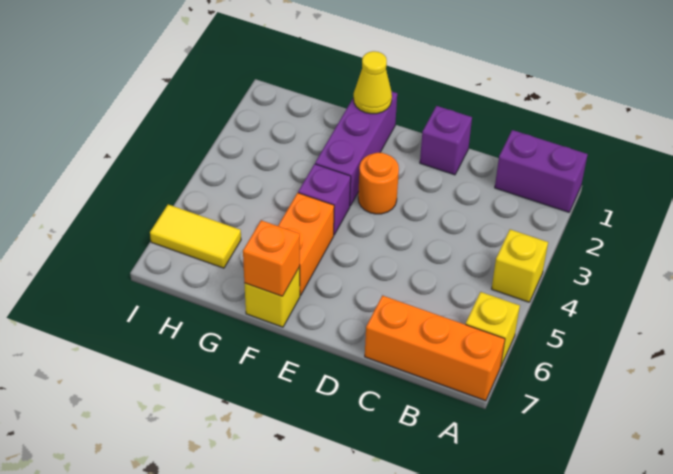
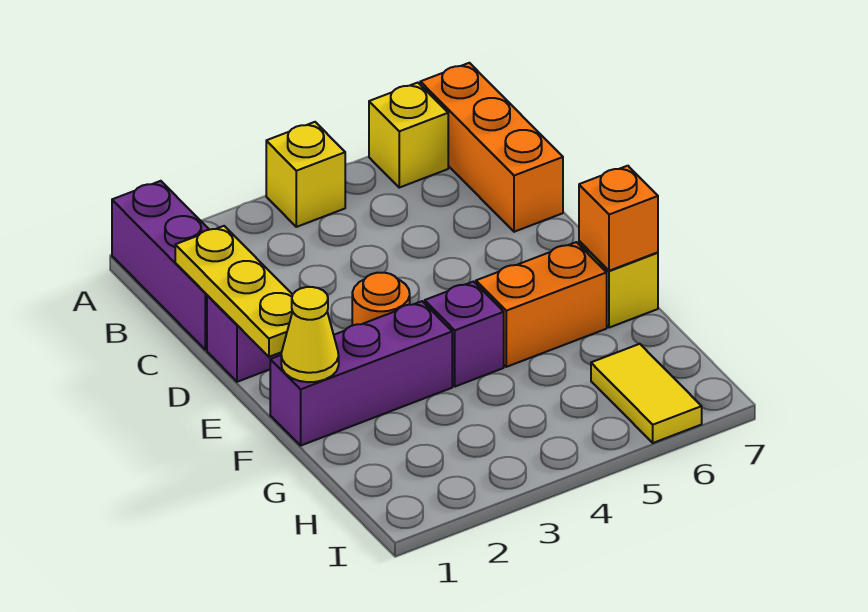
purple brick A1:B1 level 1 -> purple brick A1:C1 level 1
none -> yellow plate C1:E1 level 2

